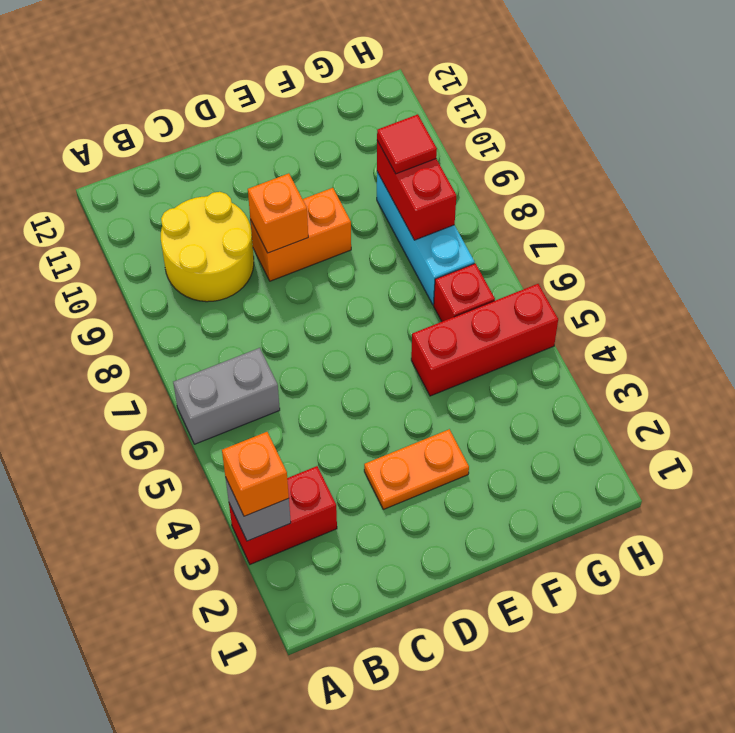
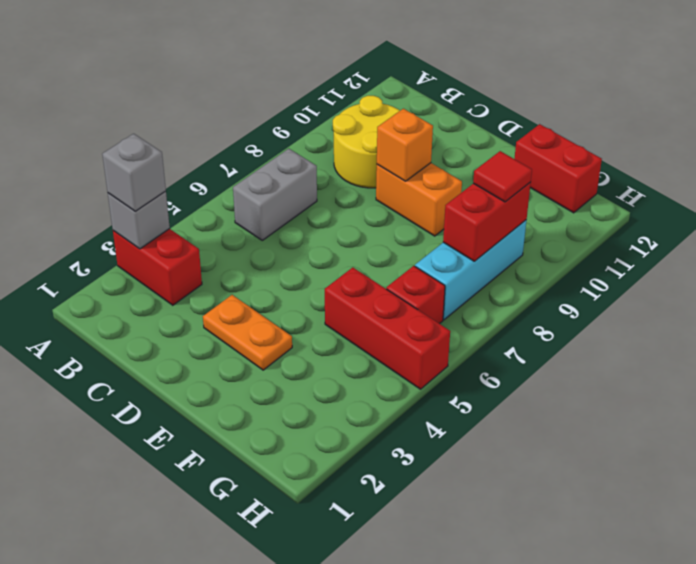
orange brick A3 level 3 -> grey brick A3 level 3
grey brick A6:B6 level 1 -> grey brick B6:B7 level 1
none -> red brick F12:G12 level 1

